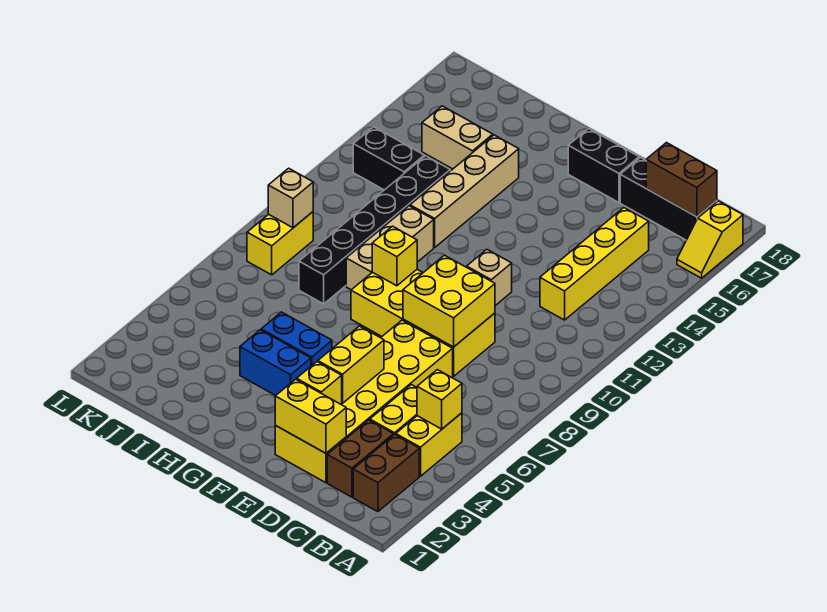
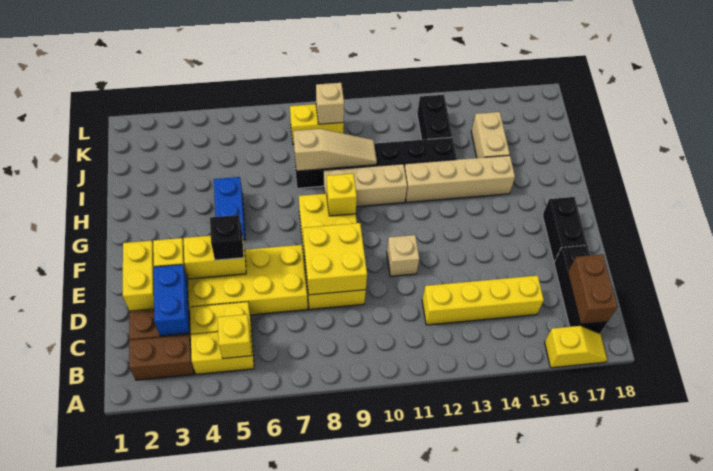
yellow slope A16:A17 level 1 top 17 -> yellow slope A16:A17 level 1 top 16
none -> black brick E5 level 3
blue brick G4:H4 level 1 -> blue brick C3:D3 level 2
none -> tan slope I8:I10 level 2 top 8

